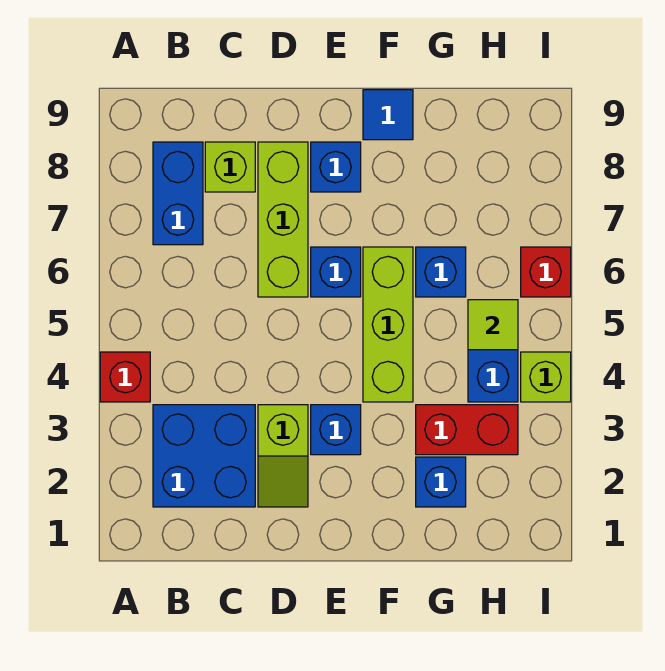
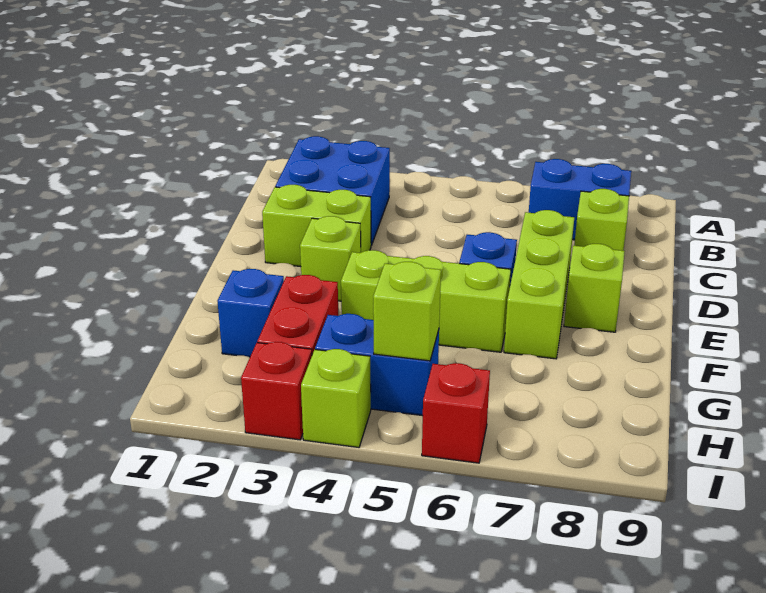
red brick A4 level 1 -> red brick I3 level 1
lime slope D2:D3 level 1 top 3 -> lime brick D2:D3 level 1
lime brick D6:D8 level 1 -> lime brick D7:F7 level 1
blue brick E3 level 1 -> lime brick E3 level 1
blue brick E8 level 1 -> lime brick E8 level 1
blue tile F9 level 1 -> none
blue brick G6 level 1 -> none
lime tile H5 level 2 -> lime brick H5 level 2

